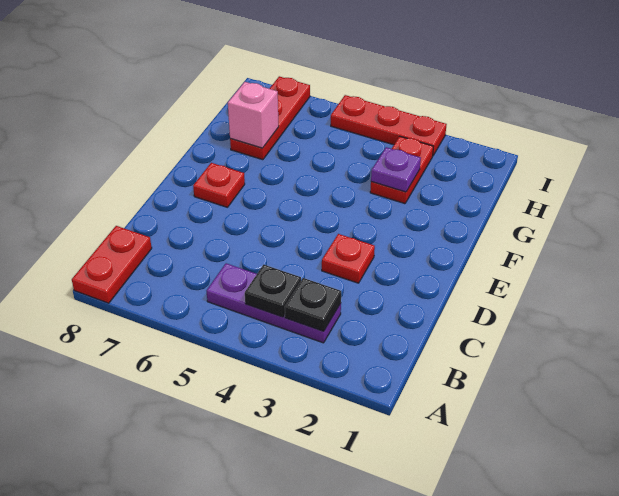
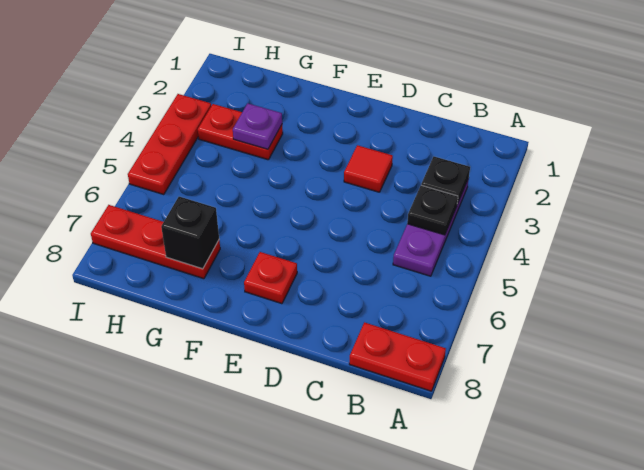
red plate D3 level 1 -> red tile D3 level 1
pink brick G7 level 2 -> black brick G7 level 2

